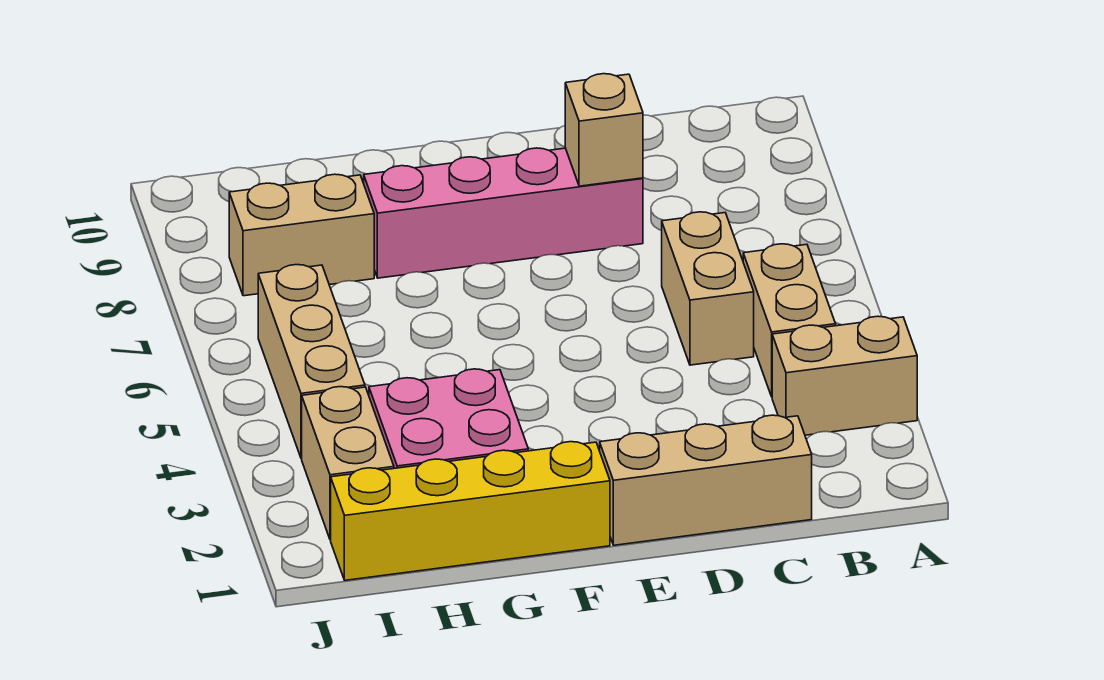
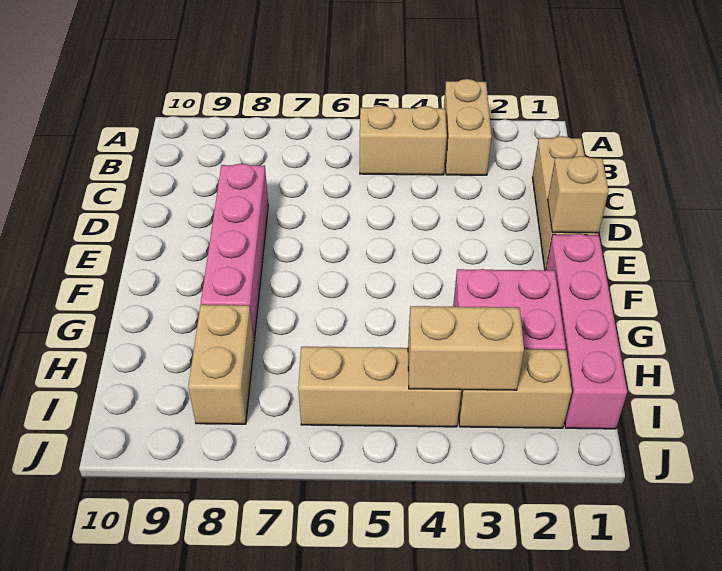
tan brick C5:C6 level 1 -> tan brick I3:I4 level 2
tan brick D8 level 2 -> tan brick E1 level 2
yellow brick F1:I1 level 1 -> pink brick F1:I1 level 1

